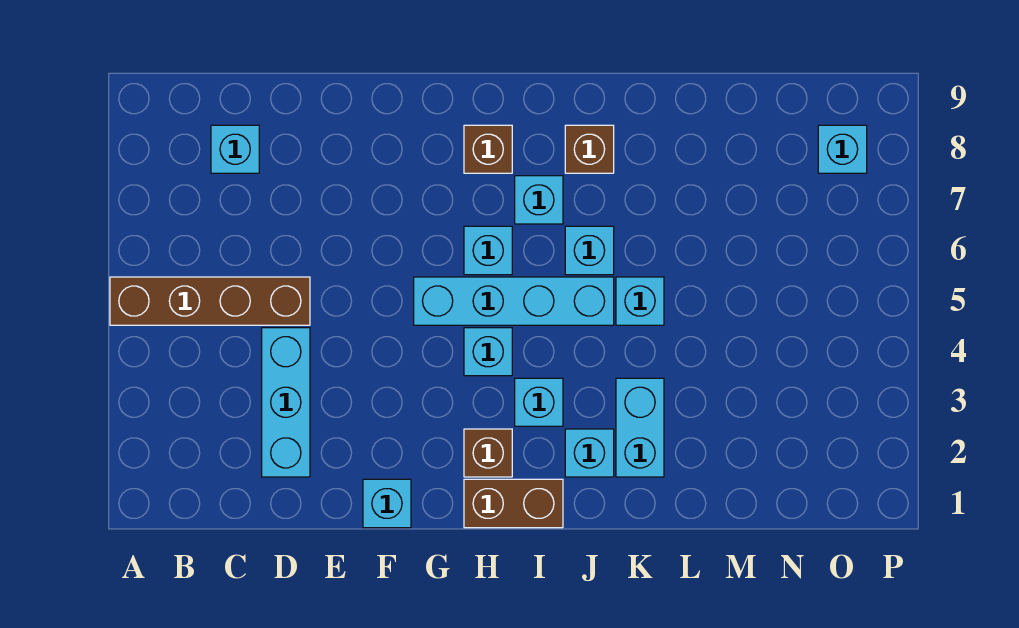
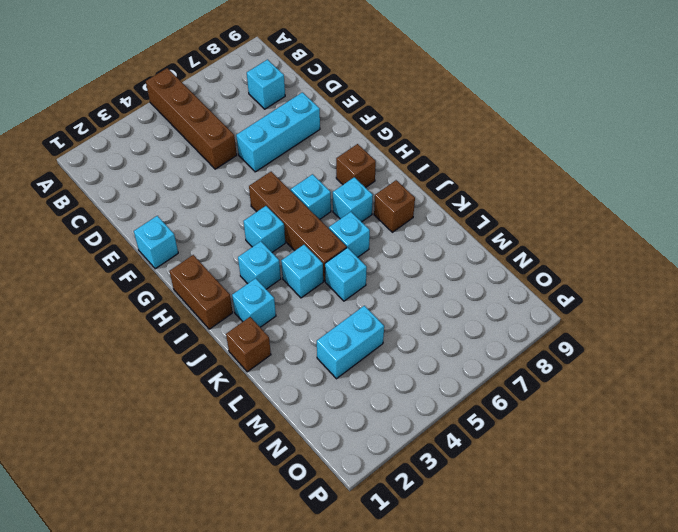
cyan brick D2:D4 level 1 -> cyan brick E6:E8 level 1
cyan brick G5:J5 level 1 -> brown brick G5:J5 level 1
brown brick H2 level 1 -> brown brick K1 level 1
cyan brick K2:K3 level 1 -> cyan brick M3:M4 level 1
cyan brick O8 level 1 -> cyan brick J4 level 1

